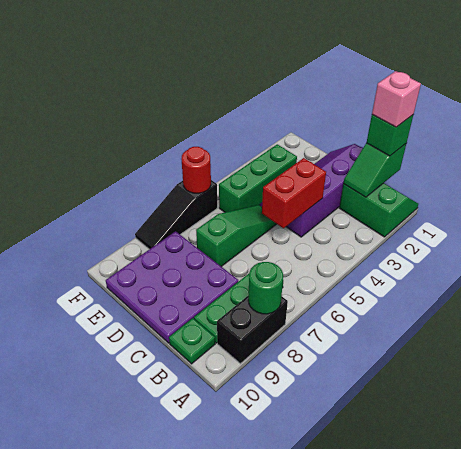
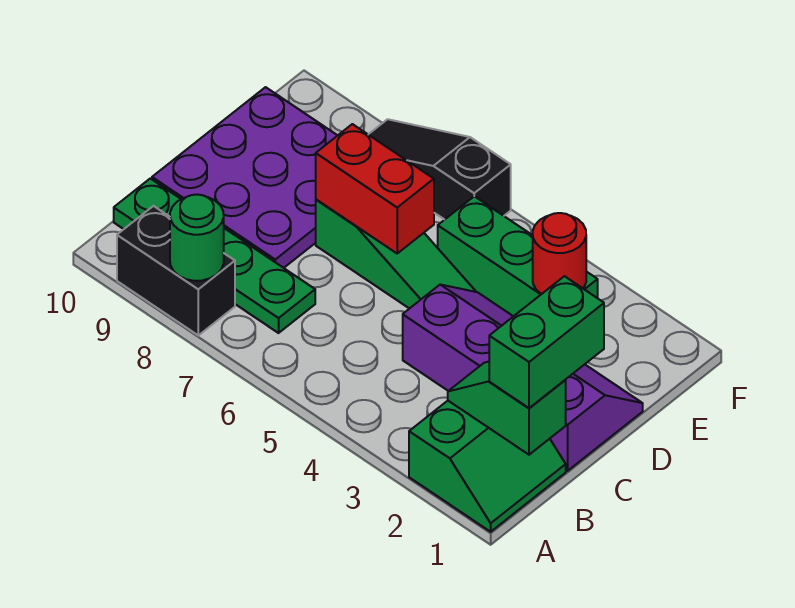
green brick B1 level 3 -> green brick B1:C1 level 3
pink brick B1 level 4 -> none
red brick C4:C5 level 2 -> red brick D6:D7 level 2
red round brick F6 level 2 -> red round brick E3 level 2

